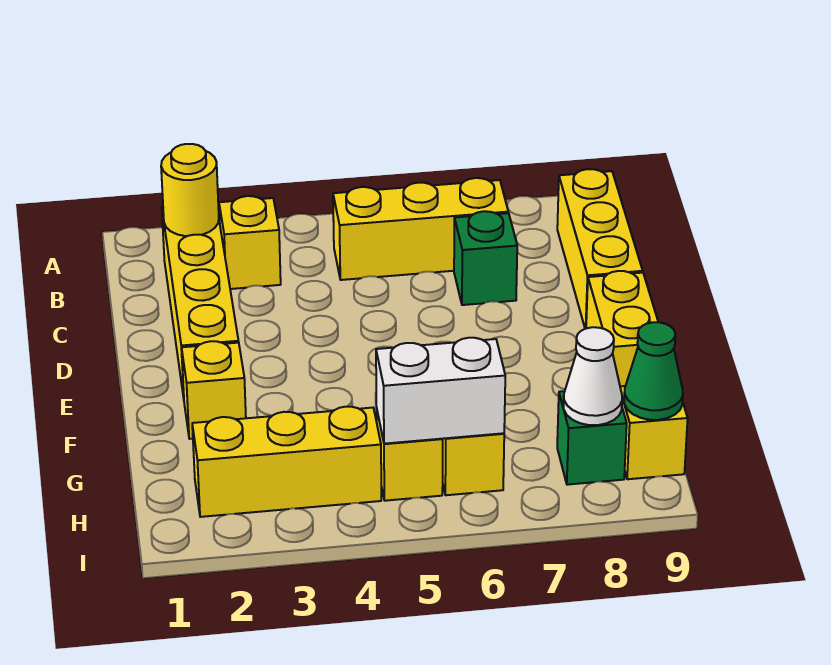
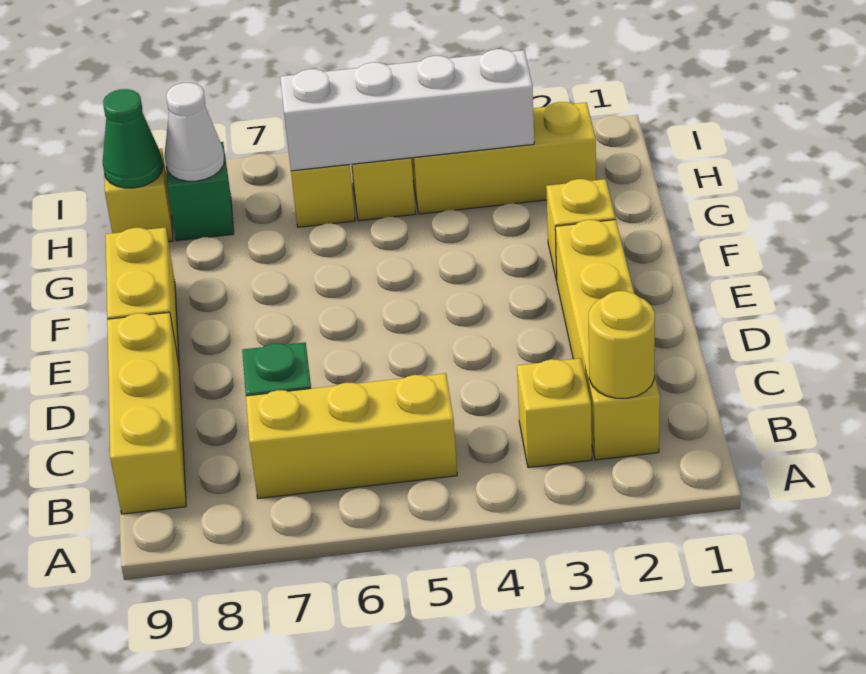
white brick H5:H6 level 2 -> white brick H3:H6 level 2

